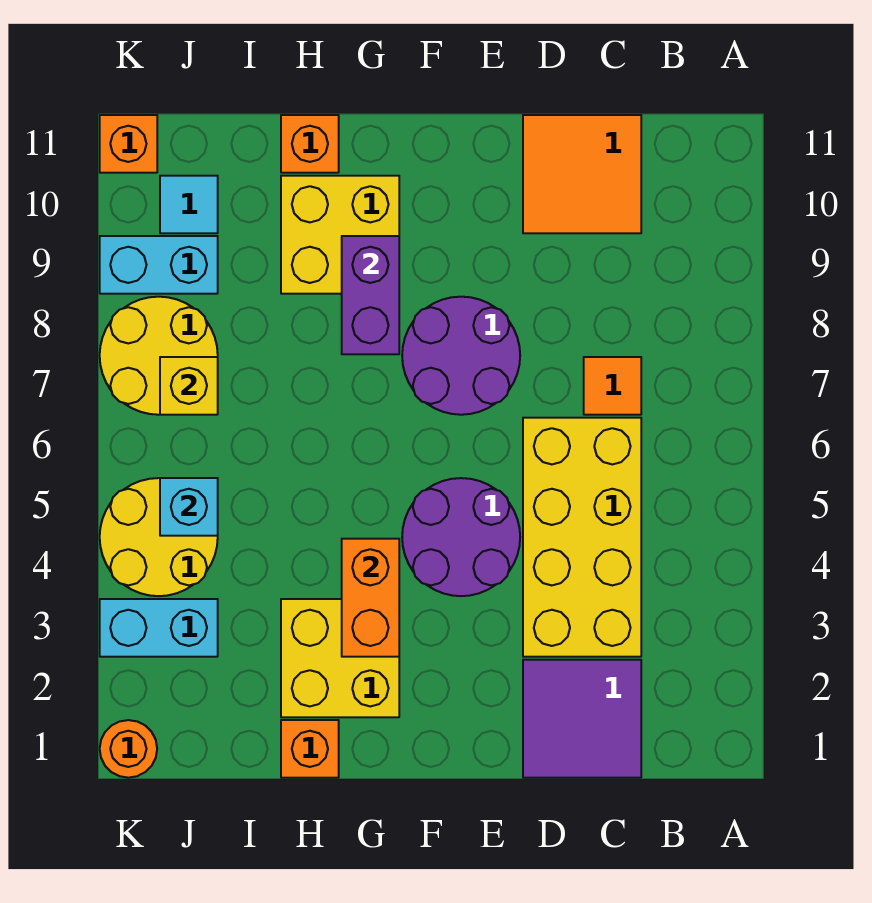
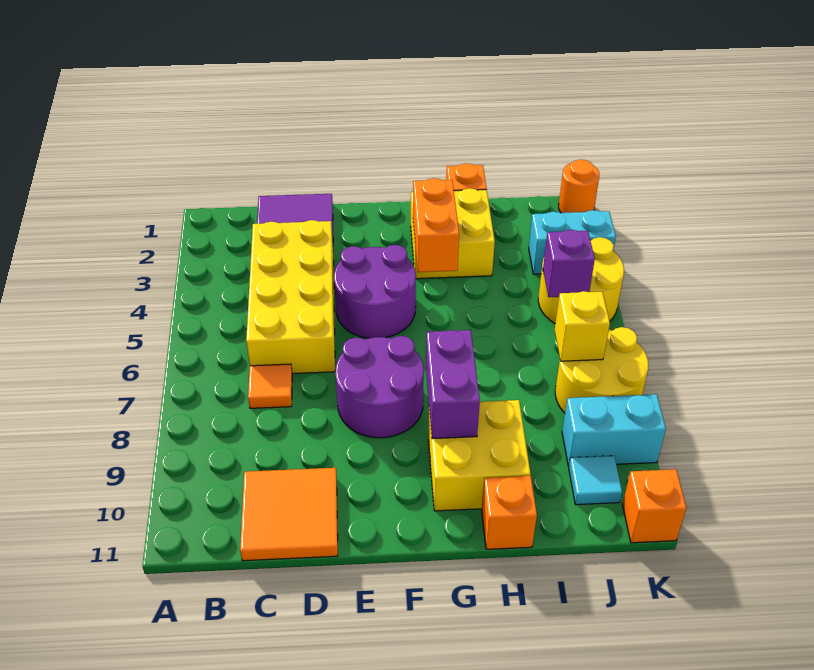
cyan brick J5 level 2 -> purple brick J5 level 2

